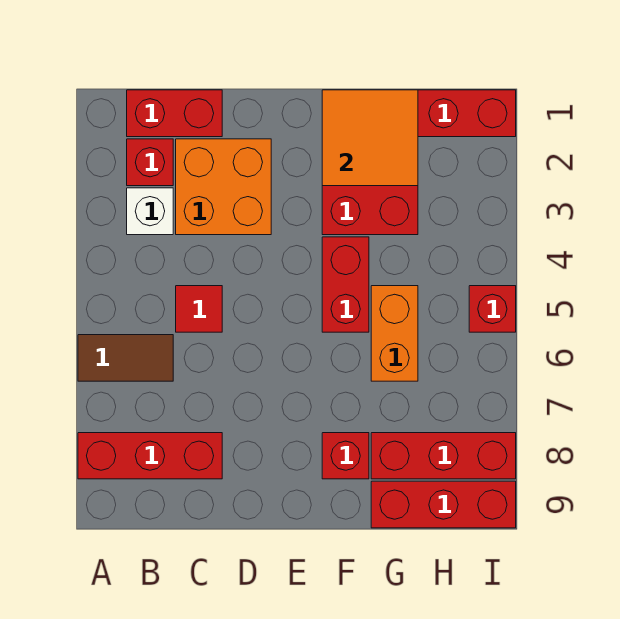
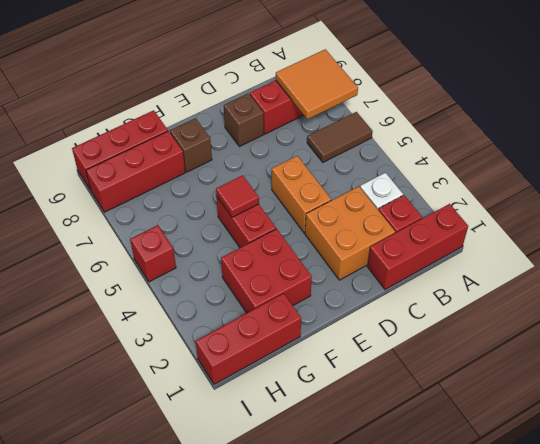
red brick B1:C1 level 1 -> red brick A1:C1 level 1
red tile C5 level 1 -> red tile F5 level 2
none -> brown brick D8 level 1
orange tile F1:G2 level 2 -> orange tile A7:B8 level 2
red brick F8 level 1 -> brown brick F8 level 1
orange brick G5:G6 level 1 -> orange brick D4:D5 level 1

